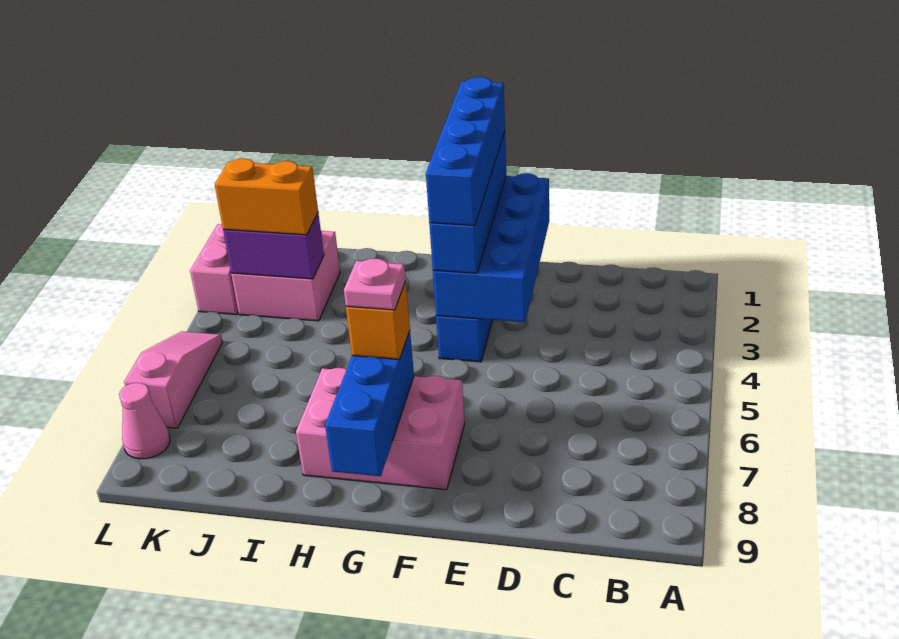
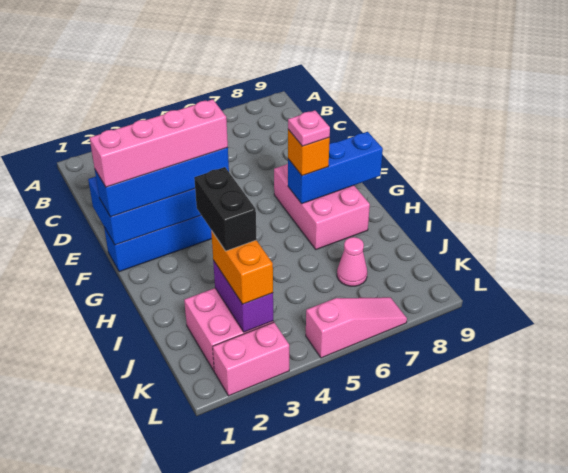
blue brick F1:F4 level 4 -> pink brick F1:F4 level 4
none -> black brick I3:J3 level 4
pink slope L5:L7 level 1 top 7 -> pink slope L5:L7 level 1 top 5
pink cone L8 level 1 -> pink cone J7 level 1

